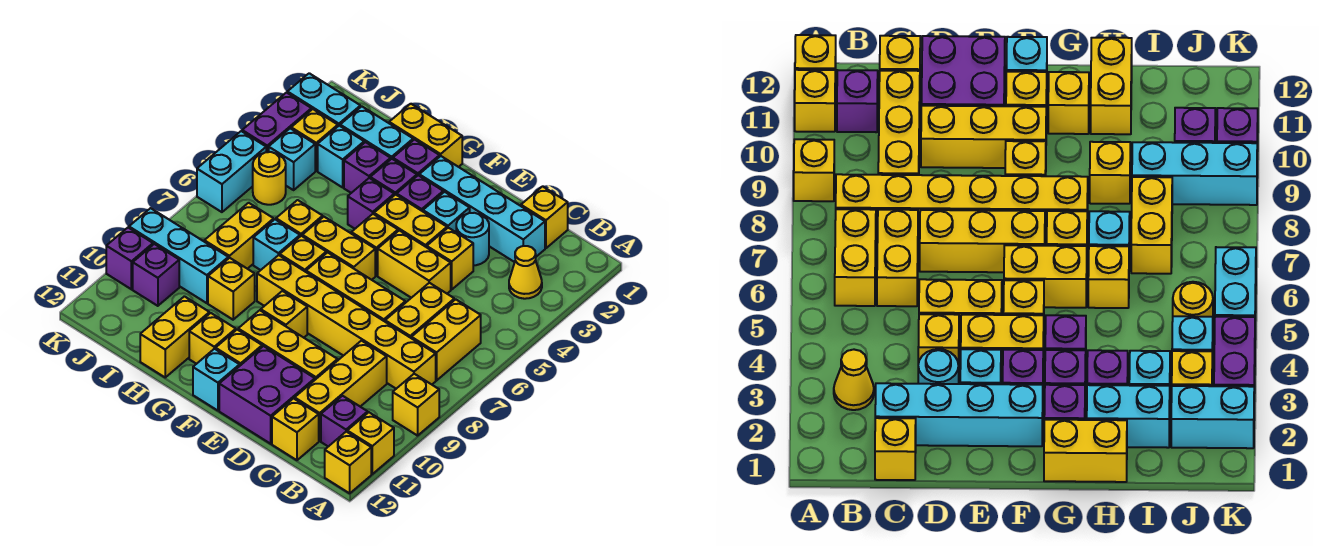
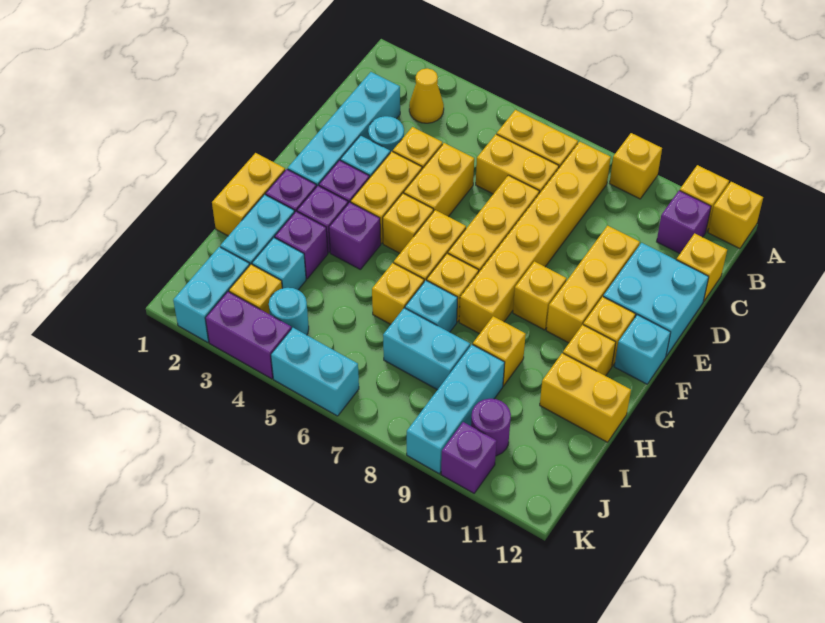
yellow brick C1 level 1 -> none
yellow brick C9:C11 level 1 -> none
purple brick D11:E12 level 1 -> cyan brick D11:E12 level 1
yellow brick I7:I8 level 1 -> cyan brick I7:I8 level 1
cyan brick J4 level 1 -> cyan round brick J4 level 1
yellow round brick J5 level 1 -> none
purple brick J10 level 1 -> purple round brick J10 level 1

